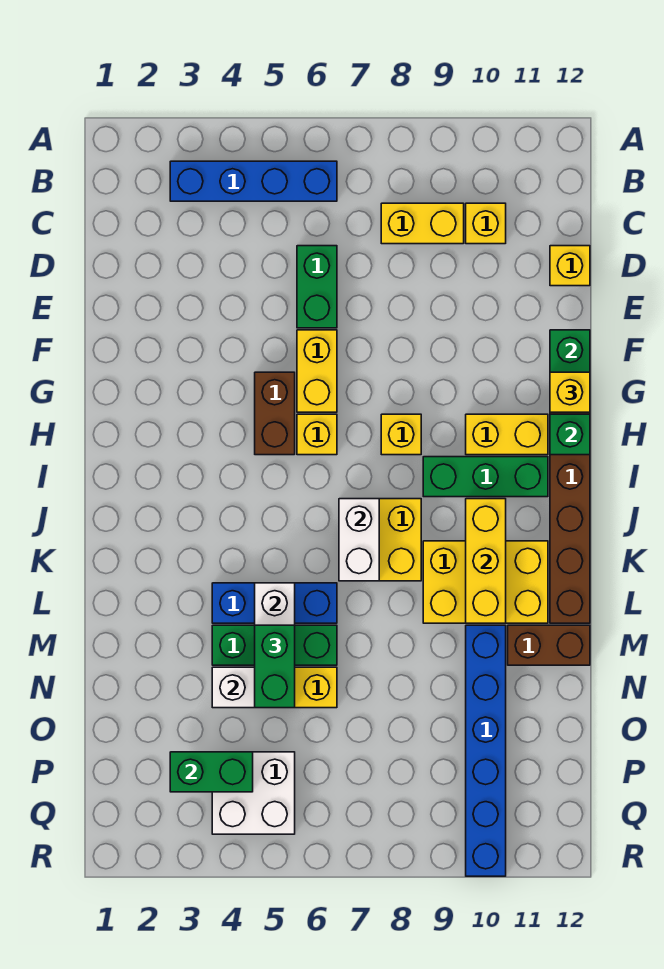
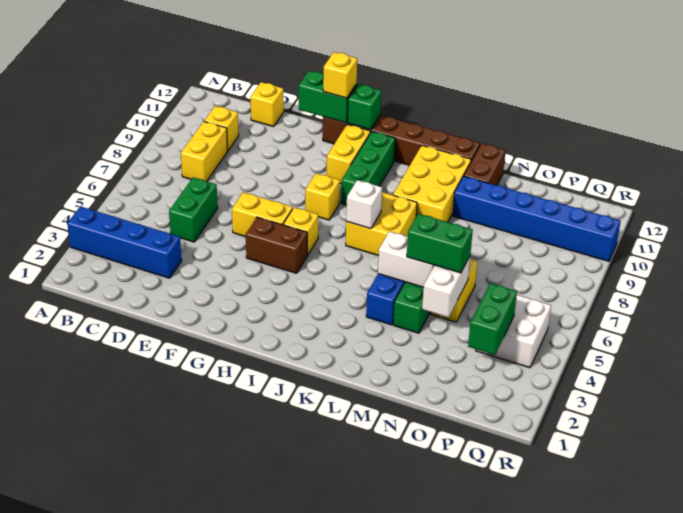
blue brick B3:B6 level 1 -> blue brick A3:D3 level 1
green brick D6:E6 level 1 -> green brick D5:D6 level 1
white brick J7:K7 level 2 -> white brick J7 level 2
yellow brick J10:L10 level 2 -> none

